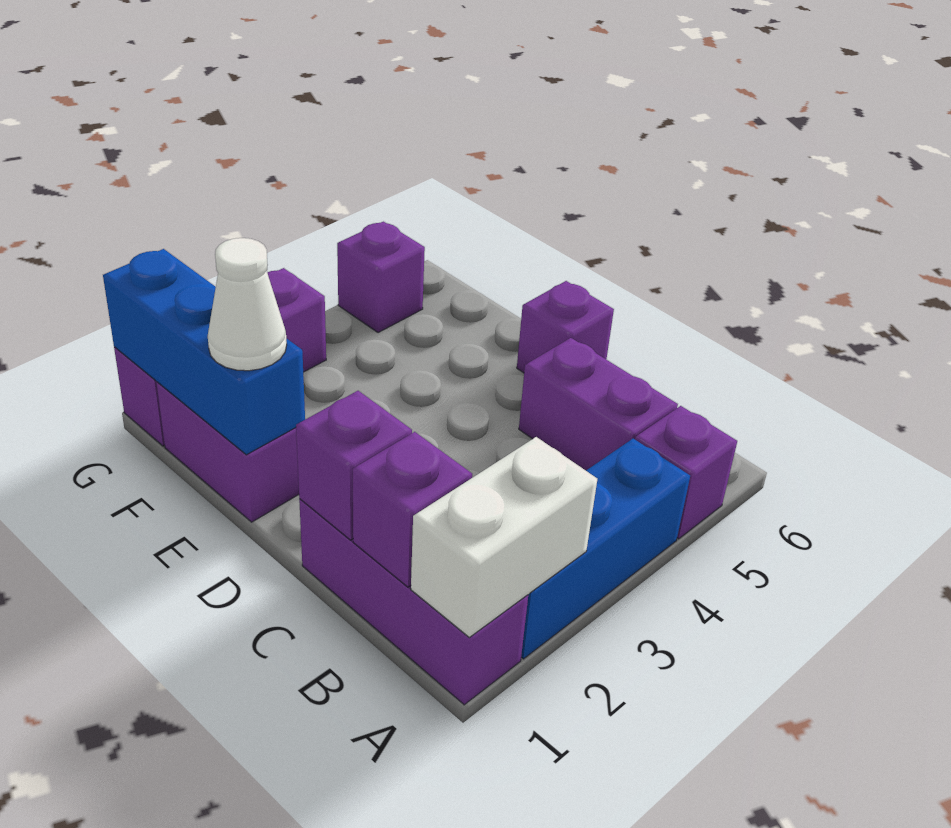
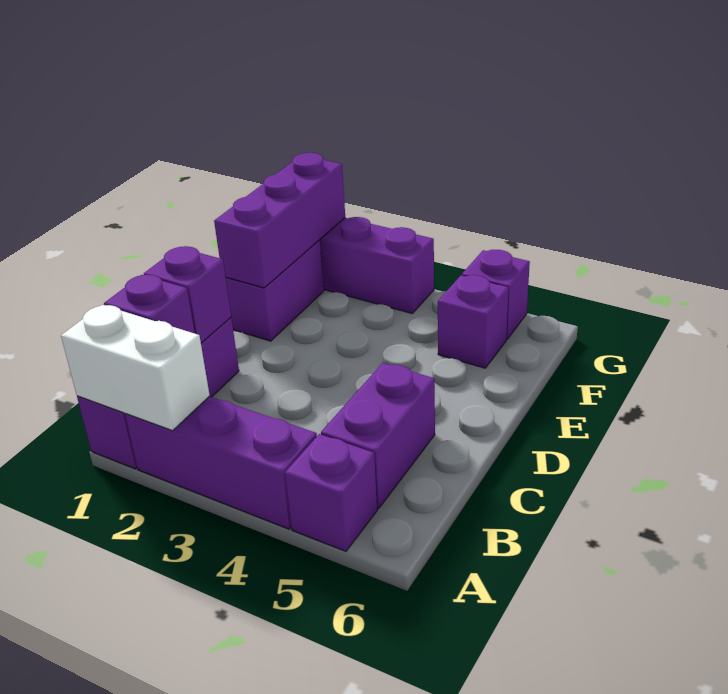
blue brick A2:A4 level 1 -> purple brick A2:A4 level 1
purple brick D6 level 1 -> purple brick F5 level 1
blue brick E1:G1 level 2 -> purple brick E1:G1 level 2
white cone E1 level 3 -> none

